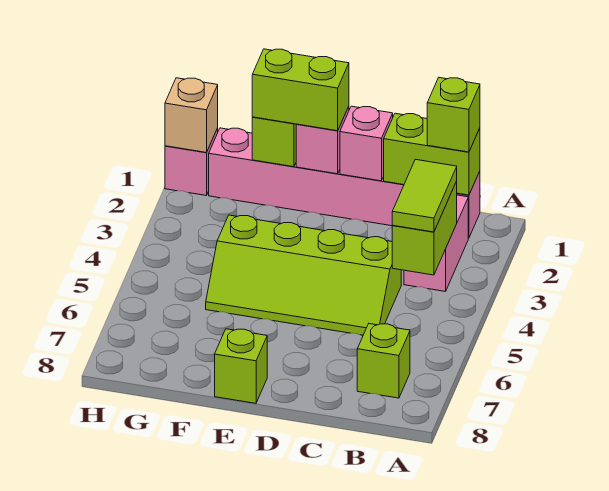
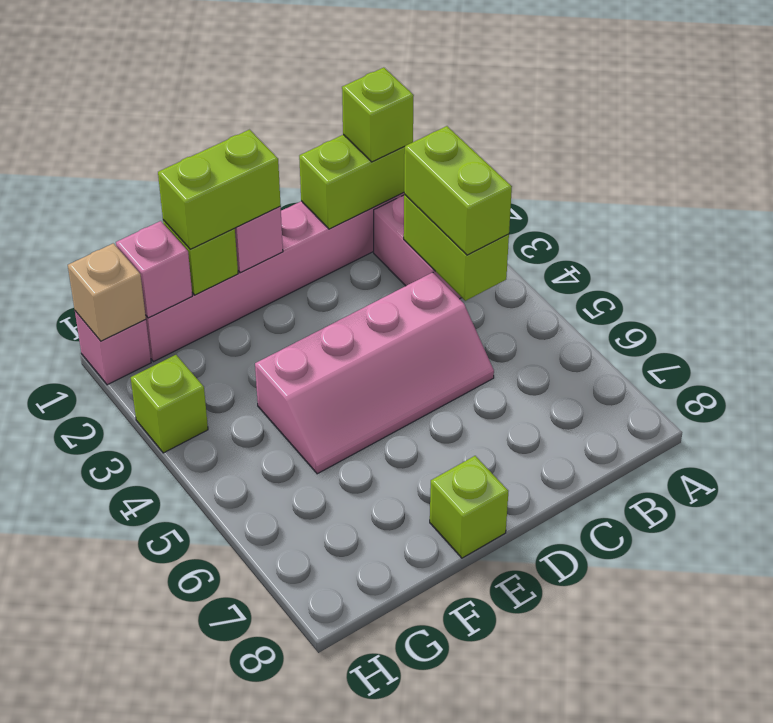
lime tile B3:B4 level 3 -> lime brick B3:B4 level 3
lime brick B7 level 1 -> lime brick H3 level 1
lime slope C4:F5 level 1 top 4 -> pink slope C4:F5 level 1 top 4
pink brick D1 level 2 -> pink brick G1 level 2

